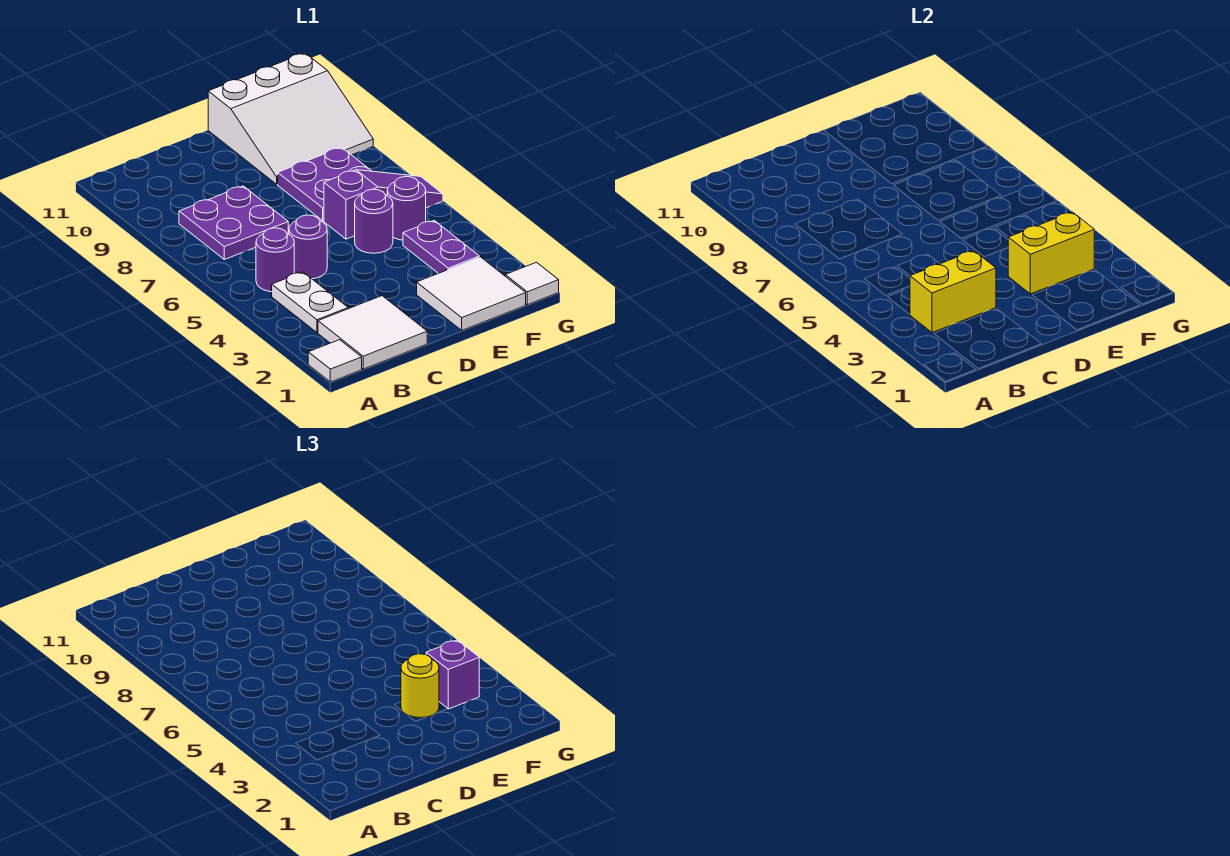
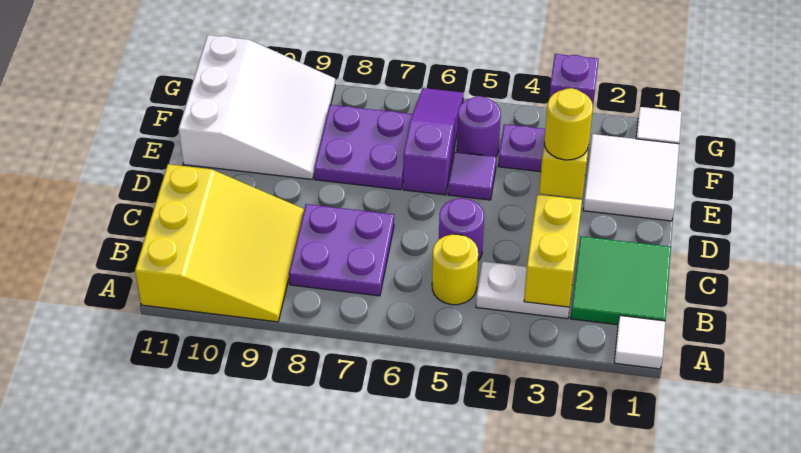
none -> yellow slope A9:C11 level 1 top 11
white tile B1:C2 level 1 -> green tile B1:C2 level 1
purple round brick B5 level 1 -> yellow round brick B5 level 1
purple round brick E5 level 1 -> purple tile E5 level 1

